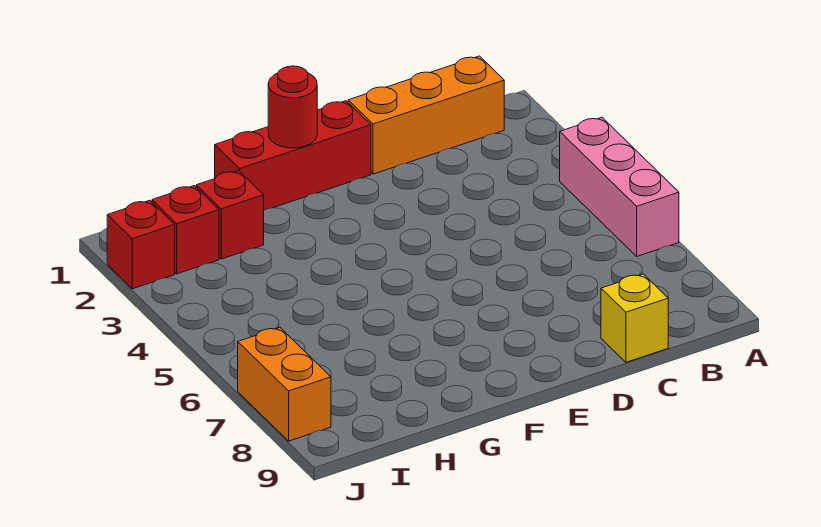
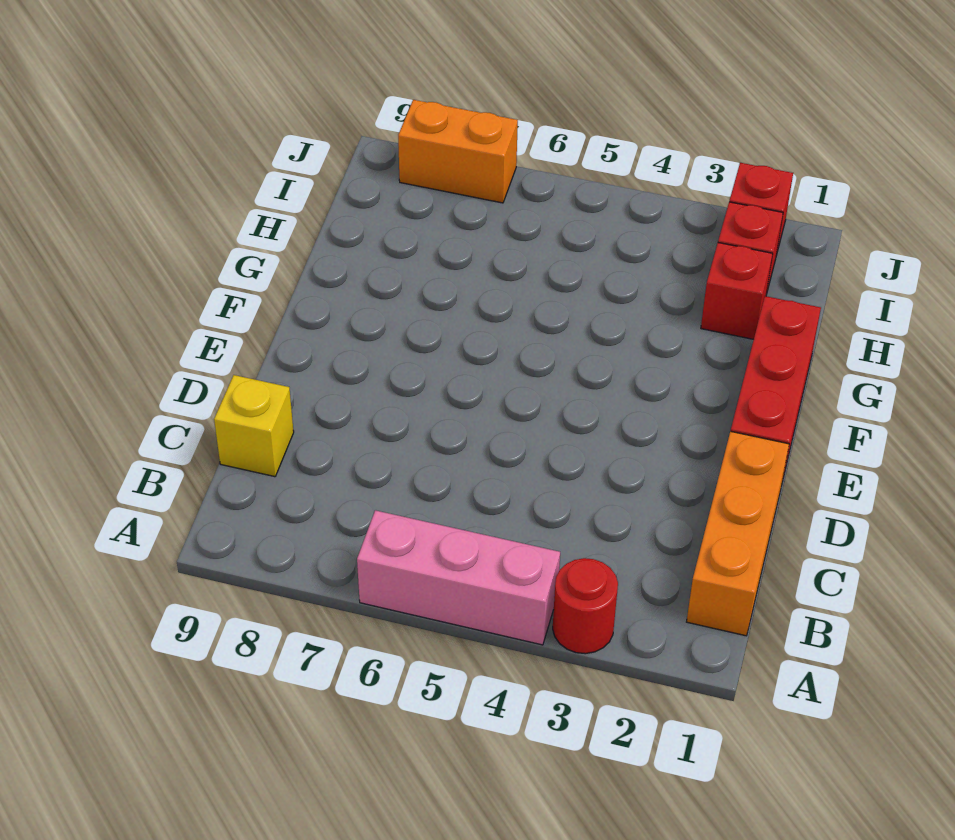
red round brick F1 level 2 -> red round brick A3 level 1

